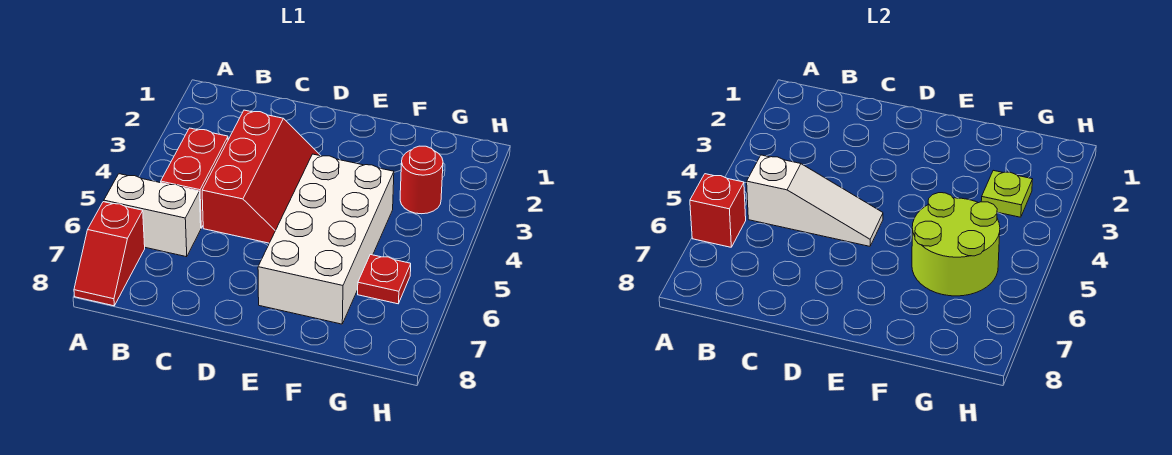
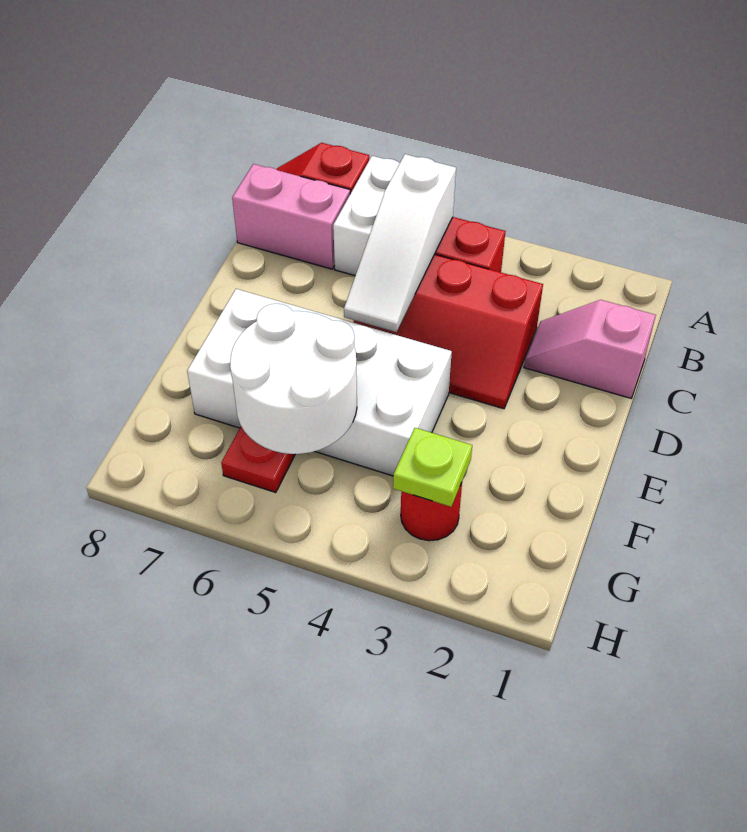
red brick A6 level 2 -> none
none -> pink brick B7:B8 level 1
none -> pink slope C1:C2 level 1 top 1
lime round brick F5:G6 level 2 -> white round brick F5:G6 level 2

